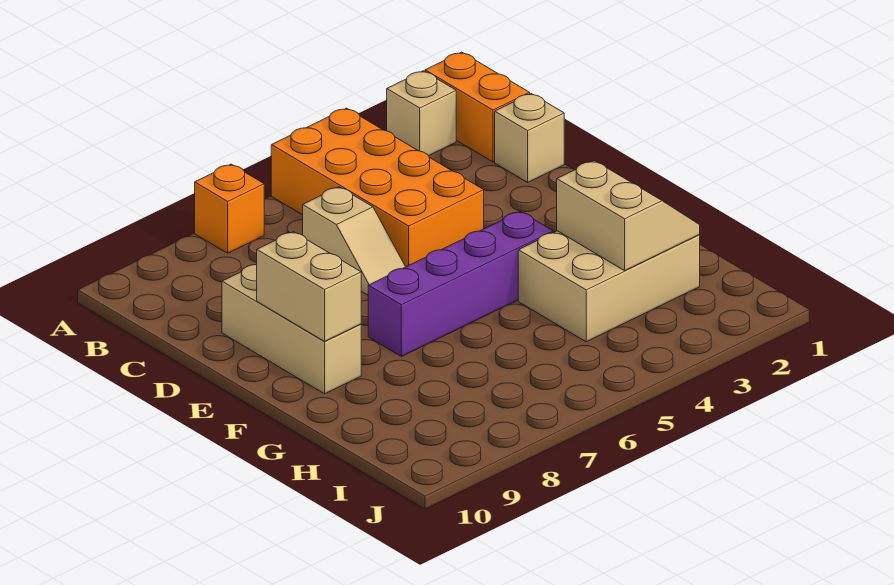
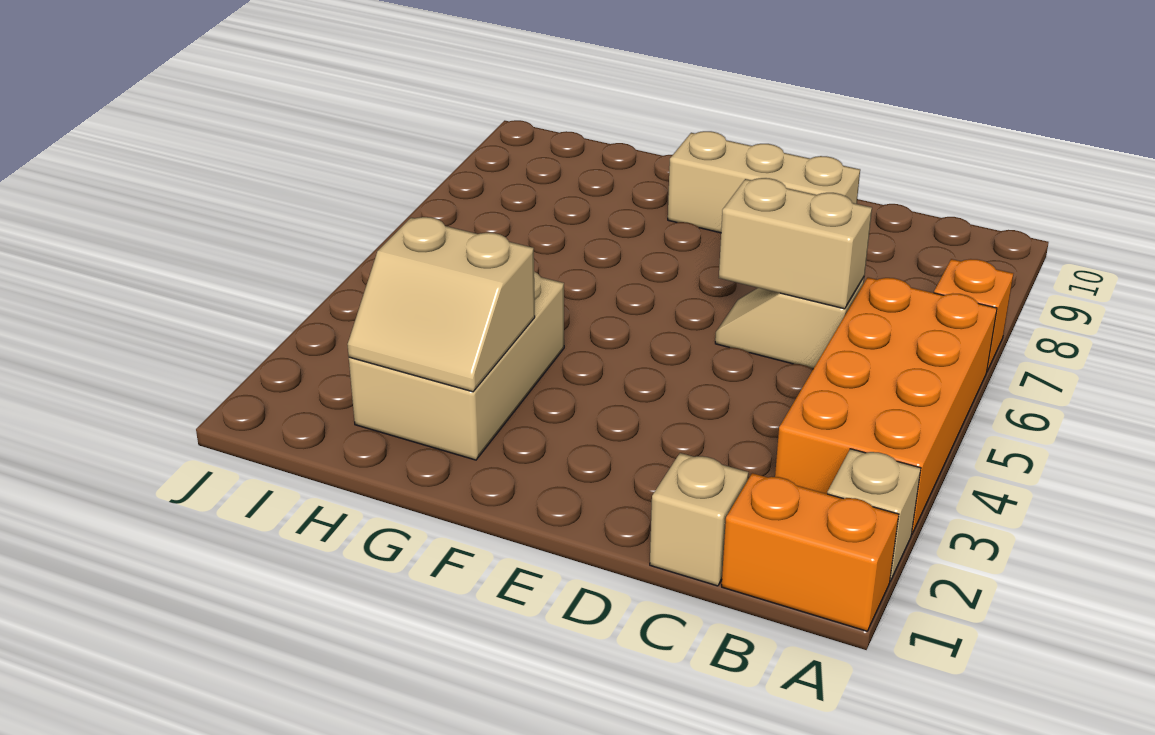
orange brick A4:D5 level 1 -> orange brick A3:B6 level 1
tan brick E9:F9 level 2 -> tan brick C6:D6 level 2
purple brick F4:F7 level 1 -> none

